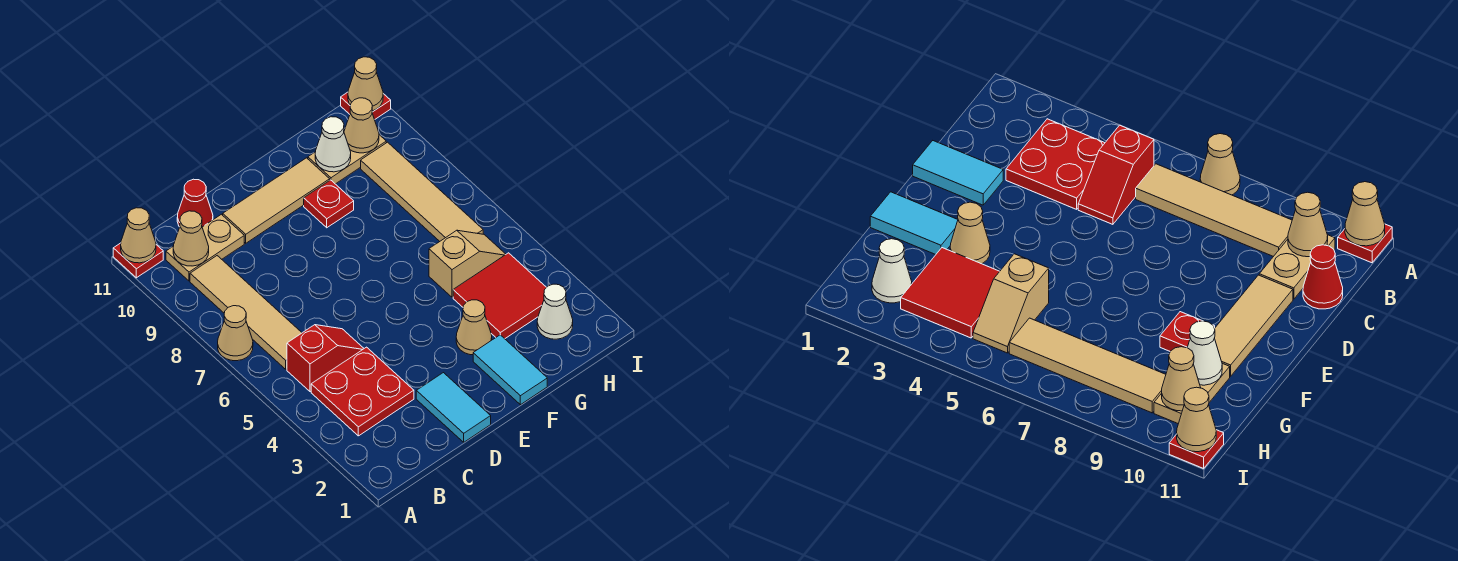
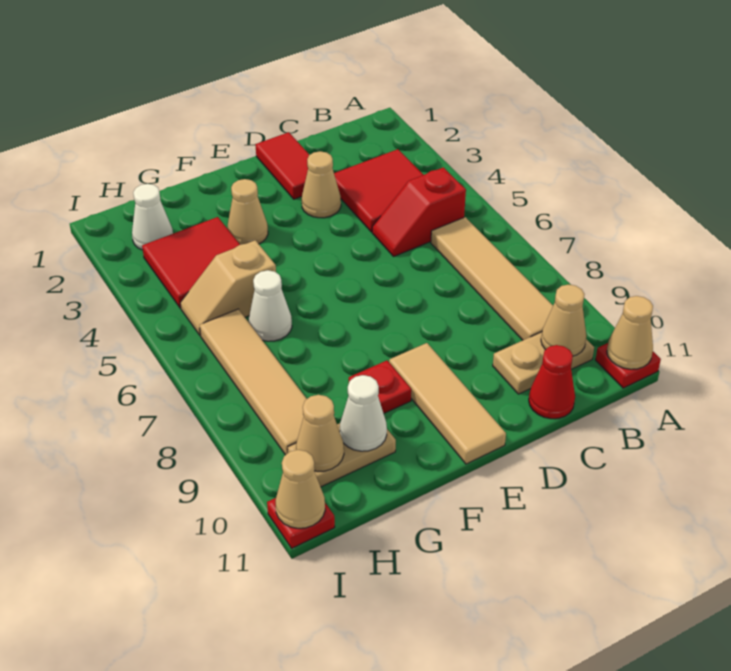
tan cone A7 level 1 -> tan cone D3 level 1
red plate B3:C4 level 1 -> red tile B3:C4 level 1
cyan tile D1:D2 level 1 -> red tile D1:D2 level 1
tan tile D10:F10 level 1 -> tan tile E9:E11 level 1
cyan tile F1:F2 level 1 -> none
none -> white cone G6 level 1

